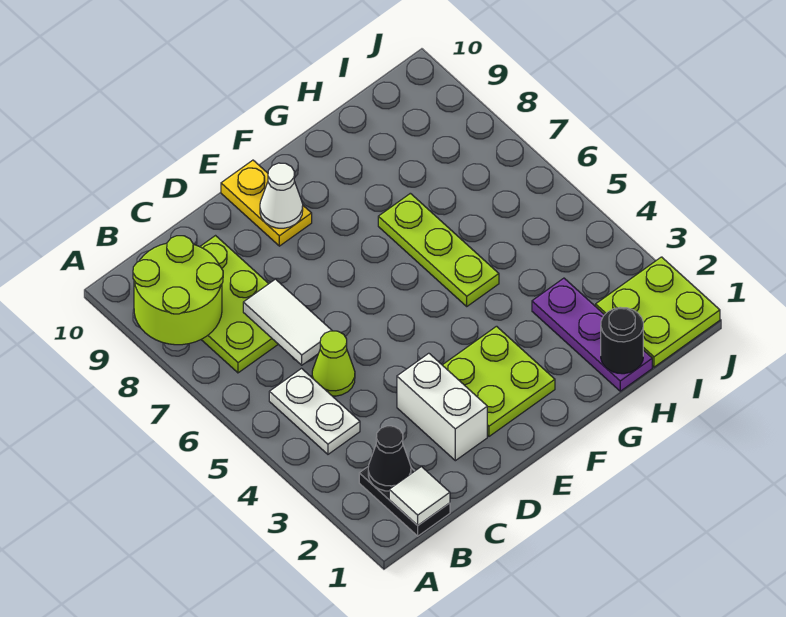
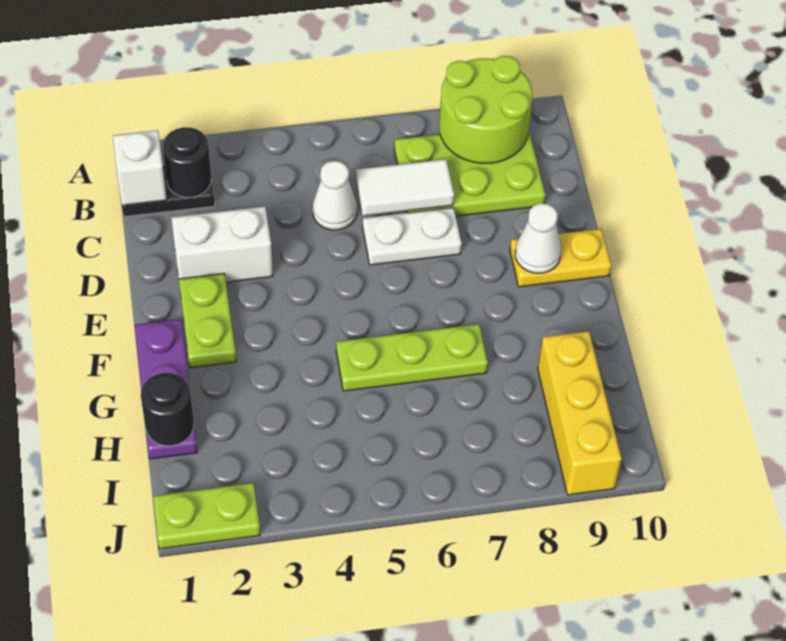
white tile B1 level 2 -> white brick B1 level 2
black cone B2 level 2 -> black round brick B2 level 2
white plate B4:B5 level 1 -> white plate D6:D7 level 1
lime cone C5 level 1 -> white cone C5 level 1
lime plate E2:F3 level 1 -> lime plate E2:F2 level 1
purple plate H1:H3 level 1 -> purple plate F1:H1 level 1
none -> yellow brick H9:J9 level 1
lime plate I1:J2 level 1 -> lime plate J1:J2 level 1

